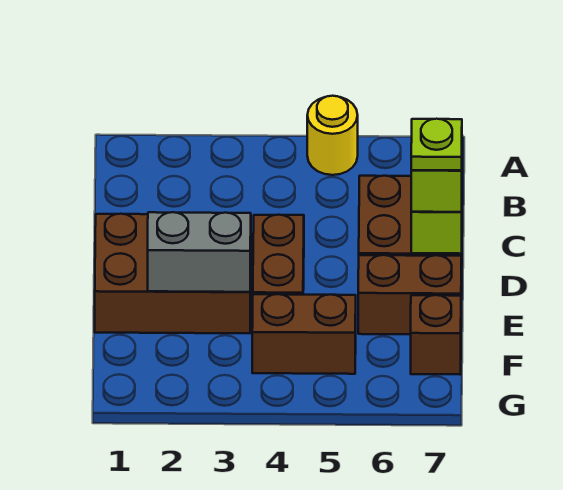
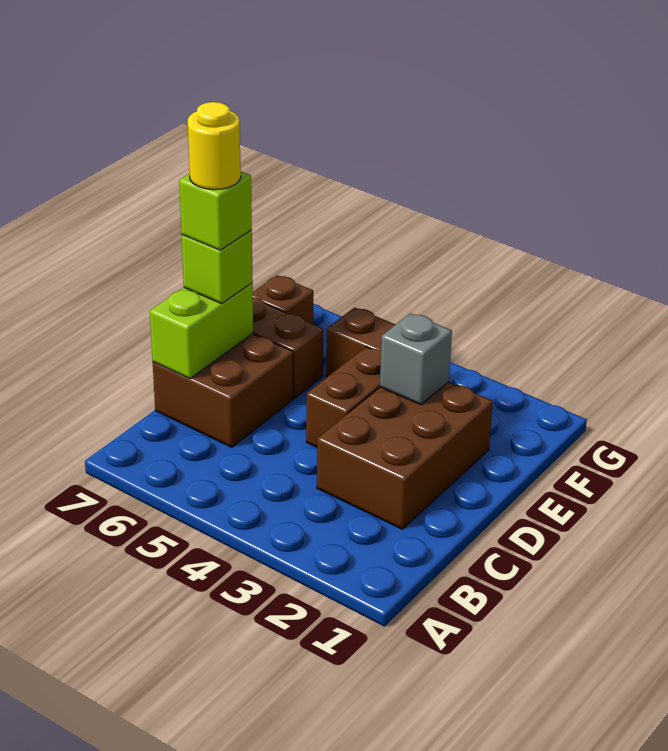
yellow round brick A5 level 1 -> yellow round brick D7 level 5
brown brick D1:E3 level 1 -> brown brick C2:E3 level 1
lime plate D7 level 4 -> lime brick D7 level 4
grey brick E2:E3 level 2 -> grey brick E3 level 2

